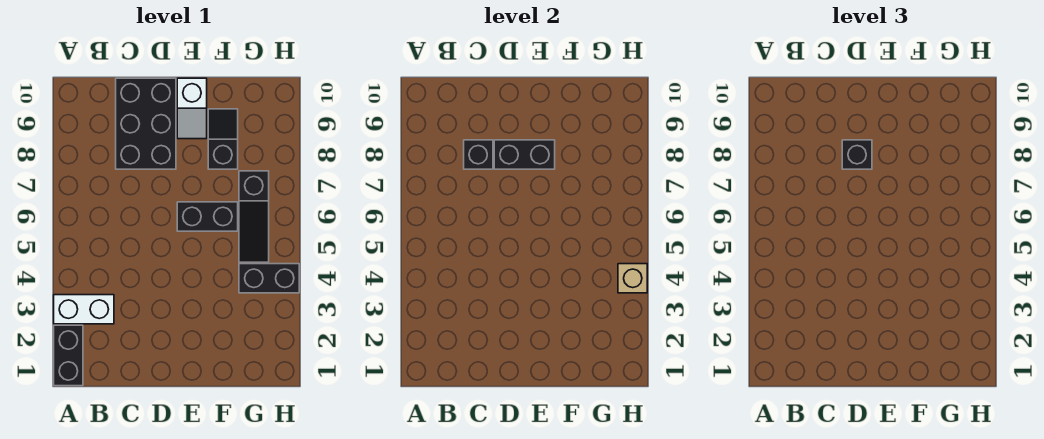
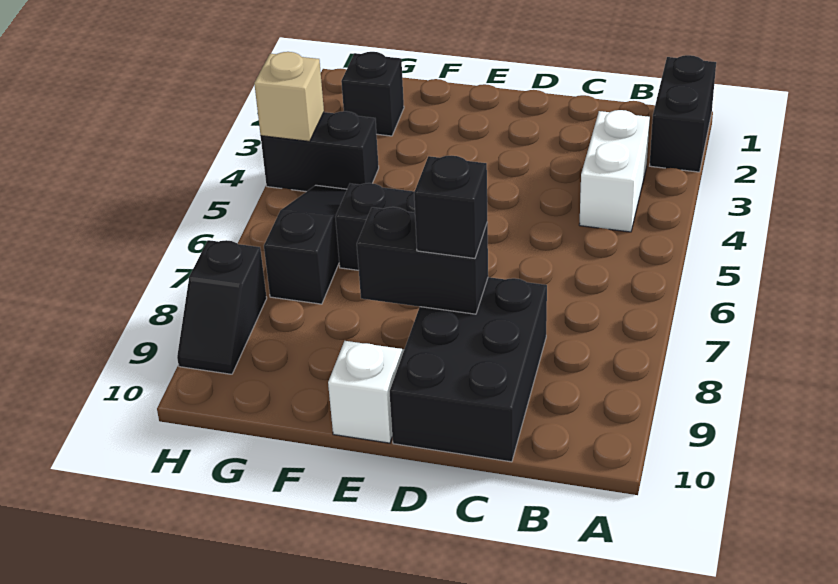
white brick A3:B3 level 1 -> white brick B3:B4 level 1
black brick C8 level 2 -> black brick G2 level 1
black slope F8:F9 level 1 top 8 -> black slope H8:H9 level 1 top 8

